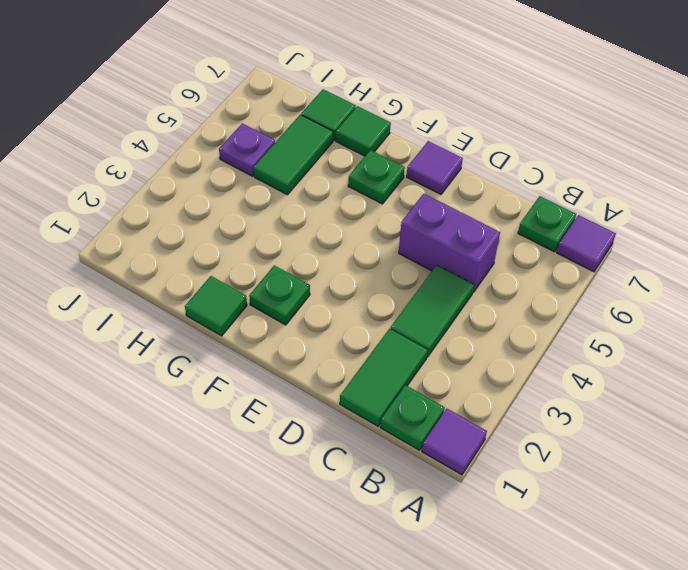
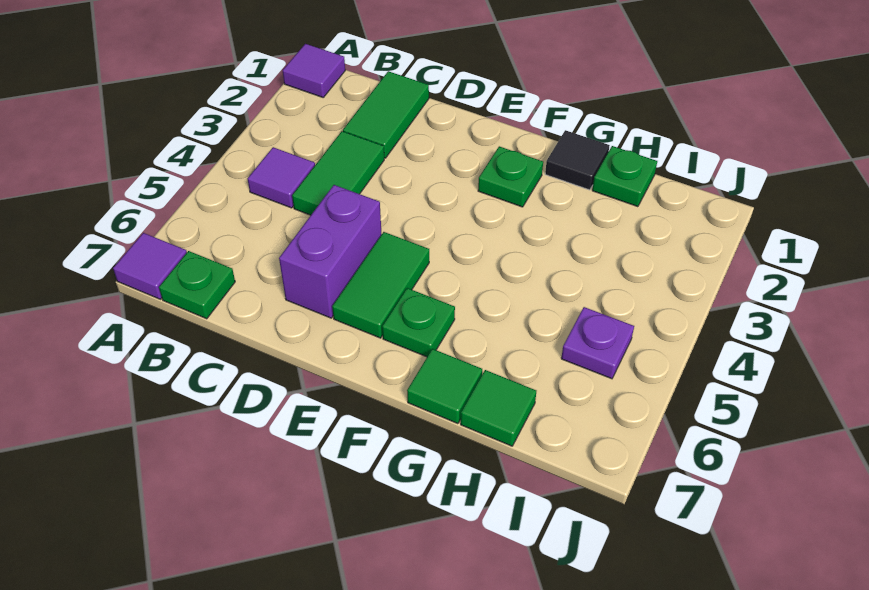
green plate B1 level 1 -> green plate H1 level 1
purple brick C5:D5 level 1 -> purple brick D5:D6 level 1
purple tile E7 level 1 -> purple tile B4 level 1
green tile G1 level 1 -> black tile G1 level 1
green tile H5:H6 level 1 -> green tile E5:E6 level 1

